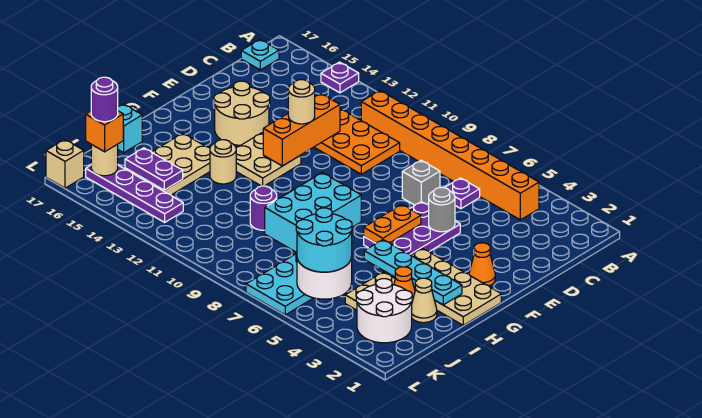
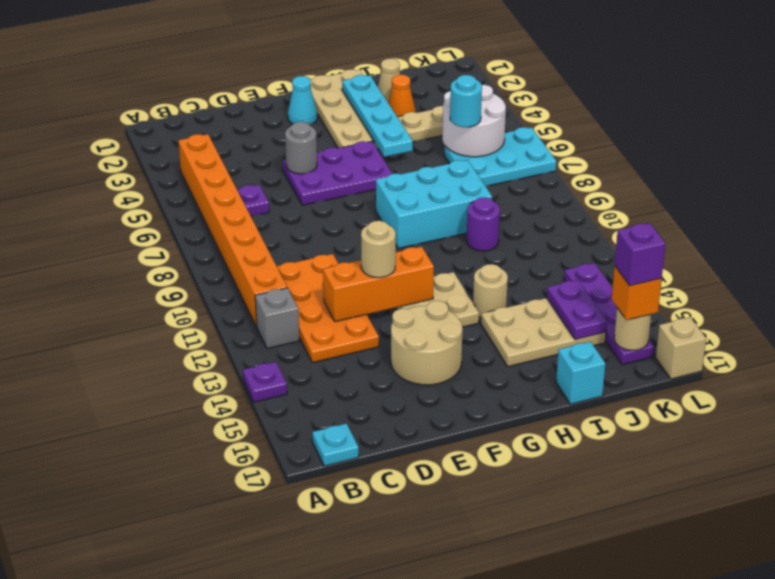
grey brick D7 level 1 -> grey brick B12 level 1
orange cone F2 level 1 -> cyan cone F2 level 1
orange plate F6:G6 level 2 -> none
white round brick J2:K3 level 1 -> none
cyan round brick J5:K6 level 3 -> cyan round brick J6 level 3
purple round brick K16 level 4 -> purple brick K16 level 4

